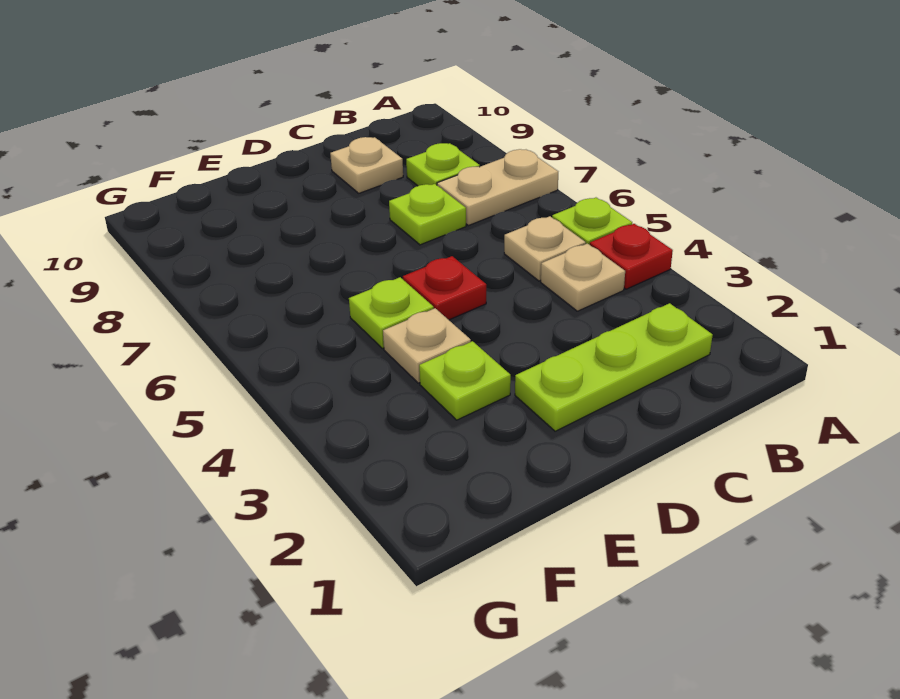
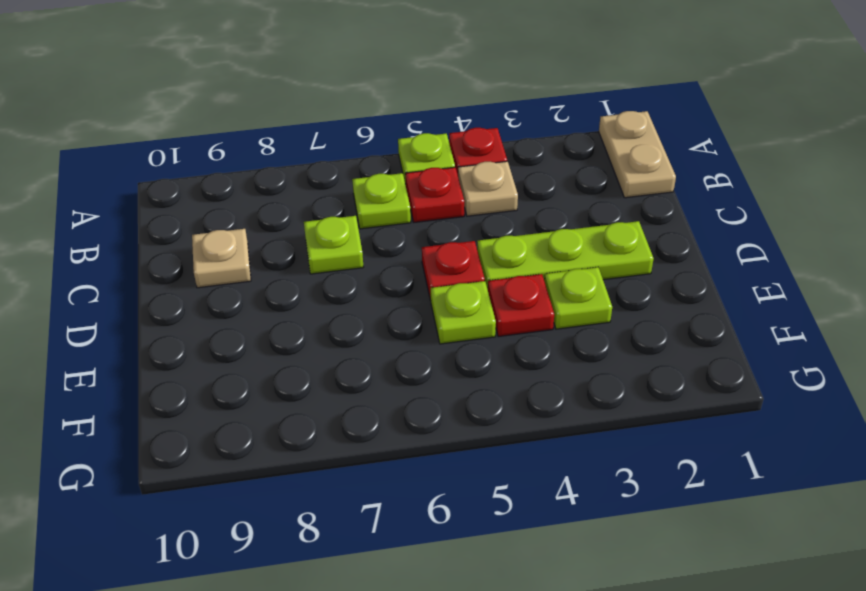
tan plate A7:B7 level 1 -> tan plate A1:B1 level 1
lime plate B2:D2 level 1 -> lime plate D2:D4 level 1
tan plate B5 level 1 -> red plate B5 level 1
lime plate B8 level 1 -> lime plate B6 level 1
tan plate E4 level 1 -> red plate E4 level 1

